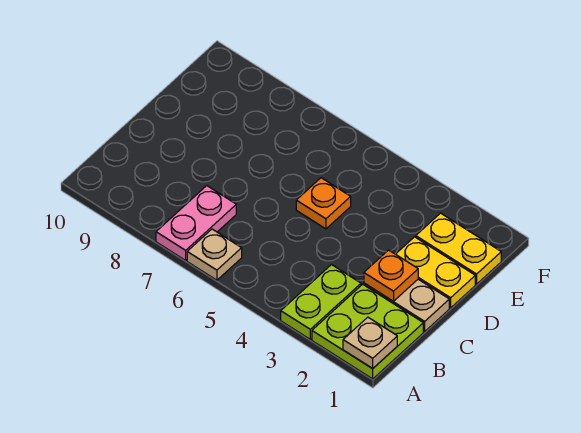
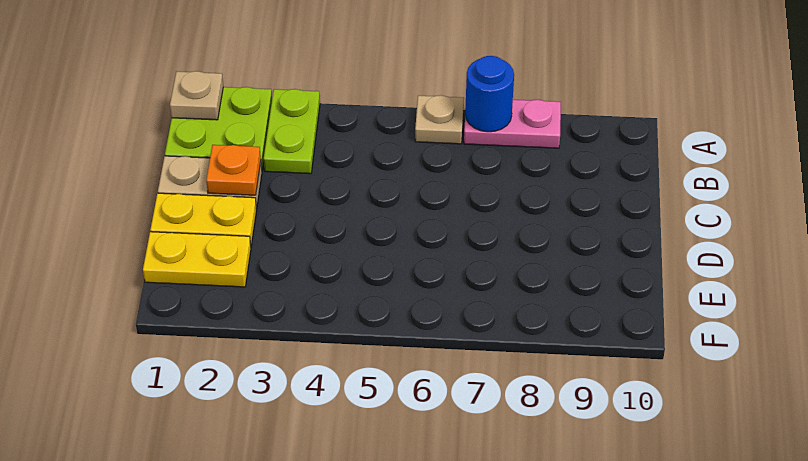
pink plate A7:B7 level 1 -> pink plate A7:A8 level 1
none -> blue round brick A7 level 2
orange plate D5 level 1 -> none

